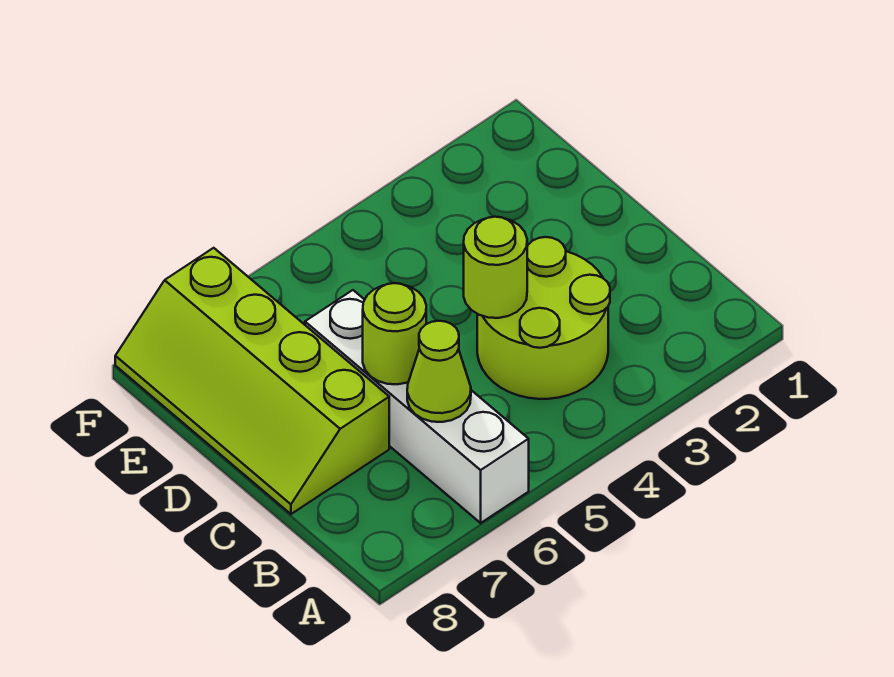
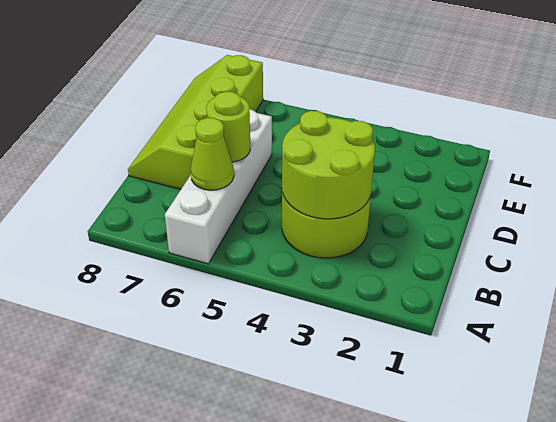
lime round brick C4 level 2 -> lime round brick B3:C4 level 2

